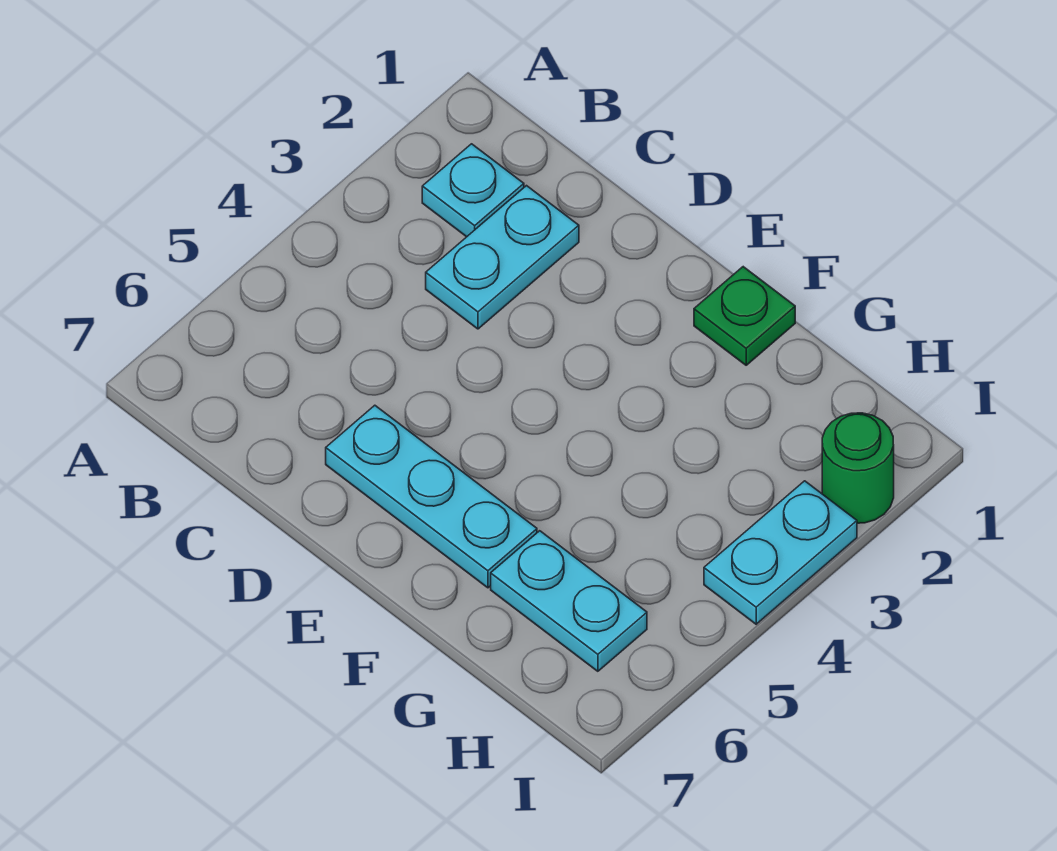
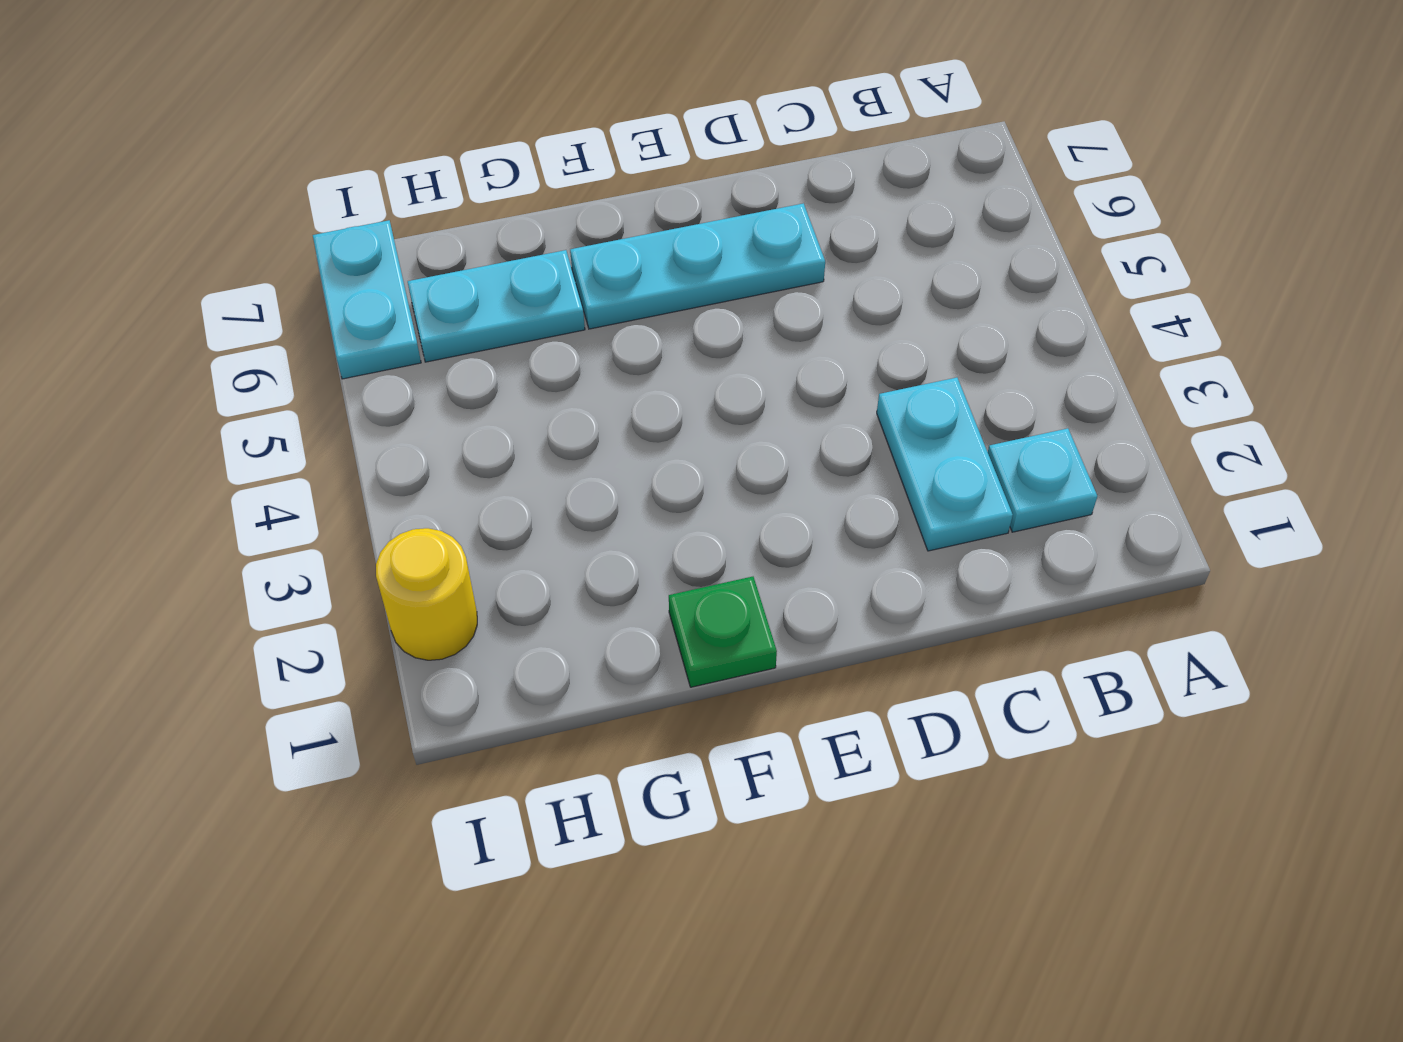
green round brick I2 level 1 -> yellow round brick I2 level 1
cyan plate I3:I4 level 1 -> cyan plate I6:I7 level 1

